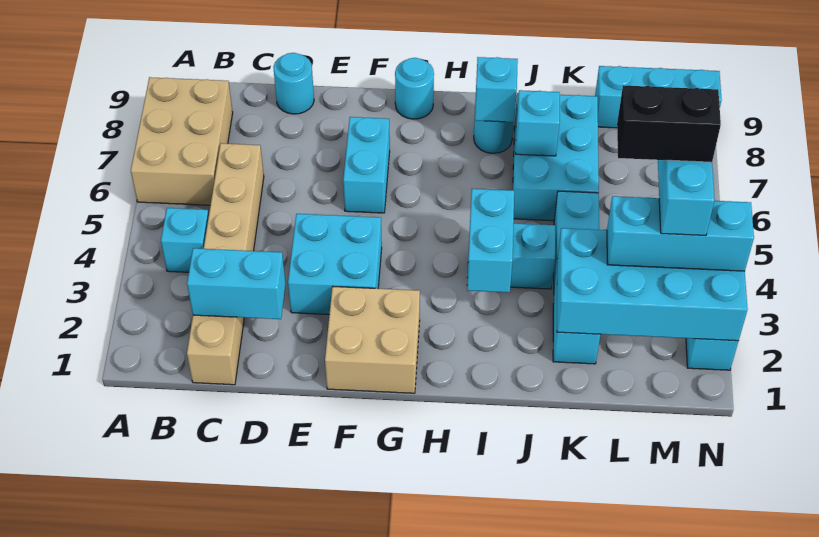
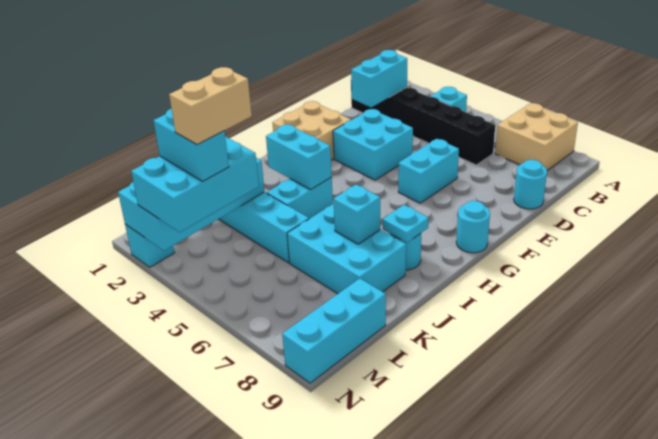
tan brick A6:B8 level 1 -> tan brick A7:B8 level 1
tan brick C1:C6 level 1 -> black brick C1:C6 level 1
cyan brick F6:F7 level 1 -> cyan brick E6:F6 level 1
cyan brick I8 level 2 -> cyan plate I8 level 2
cyan brick L3:N3 level 3 -> cyan brick L3:N4 level 3
black brick L4:M4 level 5 -> tan brick L4:M4 level 5

